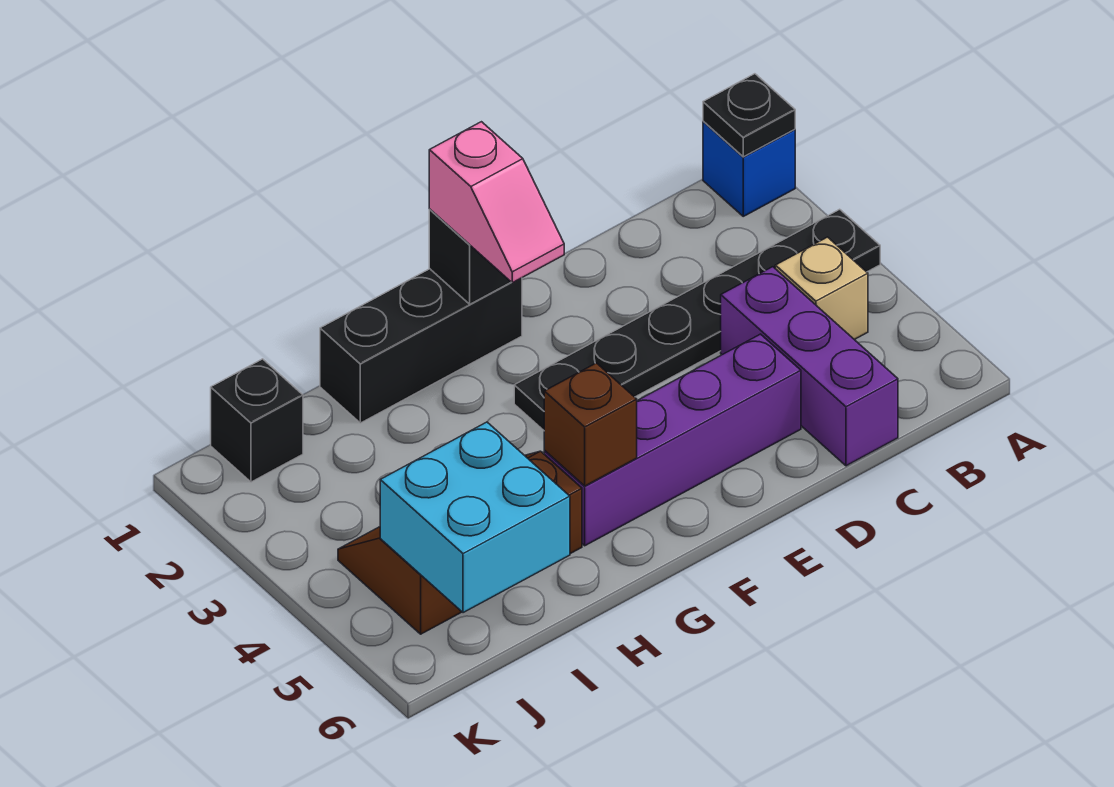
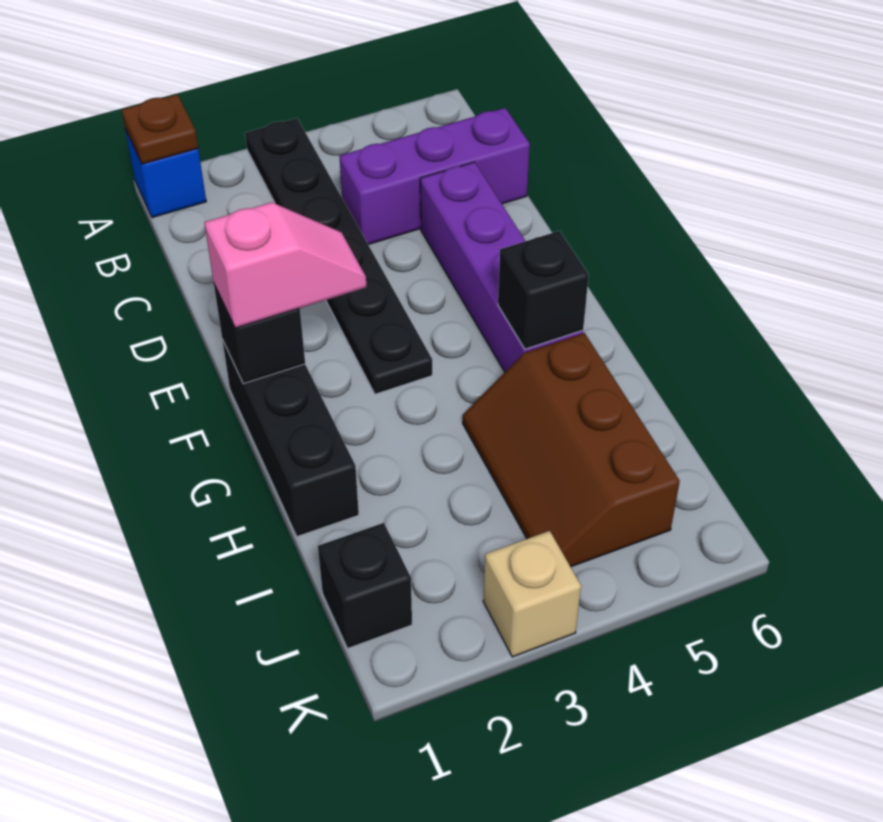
black plate A1 level 2 -> brown plate A1 level 2
tan brick B4 level 1 -> tan brick K3 level 1
brown brick G5 level 2 -> black brick G5 level 2
cyan brick I5:J6 level 2 -> none

